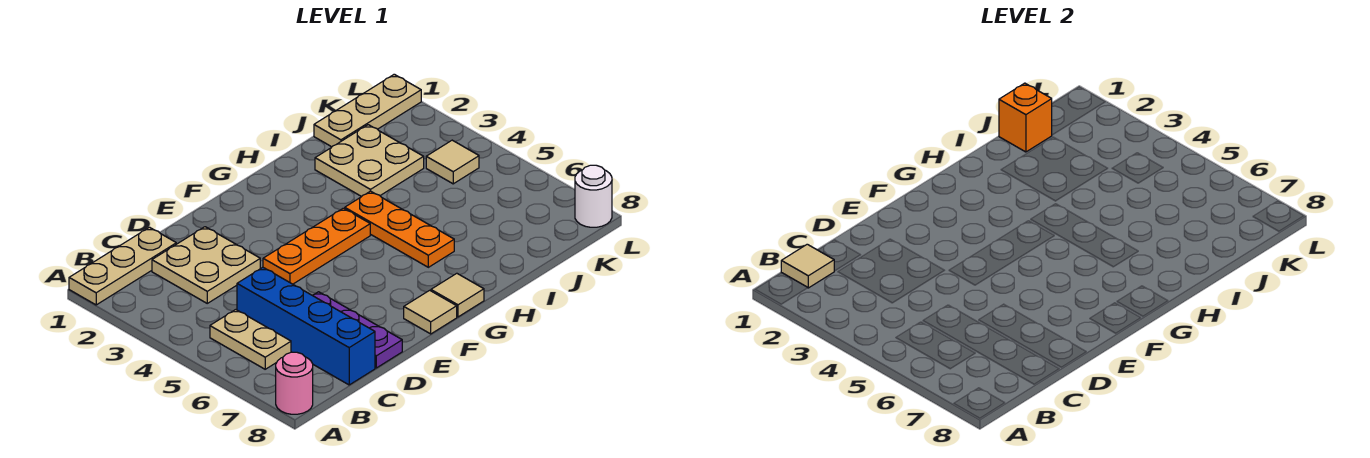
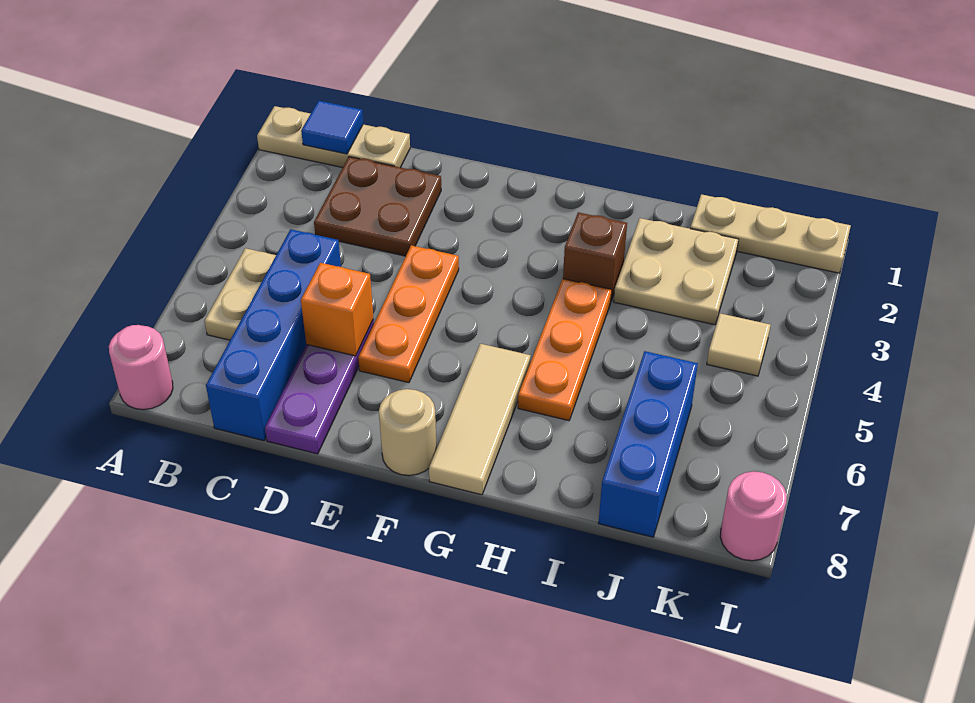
tan tile B1 level 2 -> blue tile B1 level 2
tan plate C2:D3 level 1 -> brown plate C2:D3 level 1
orange plate E4:G4 level 1 -> orange plate E4:E6 level 1
tan tile F8 level 1 -> tan round brick F8 level 1
tan tile G8 level 1 -> tan tile G6:G8 level 1
none -> brown brick H3 level 1
orange brick J1 level 2 -> orange brick D6 level 2
none -> blue brick J6:J8 level 1
white round brick L8 level 1 -> pink round brick L8 level 1

